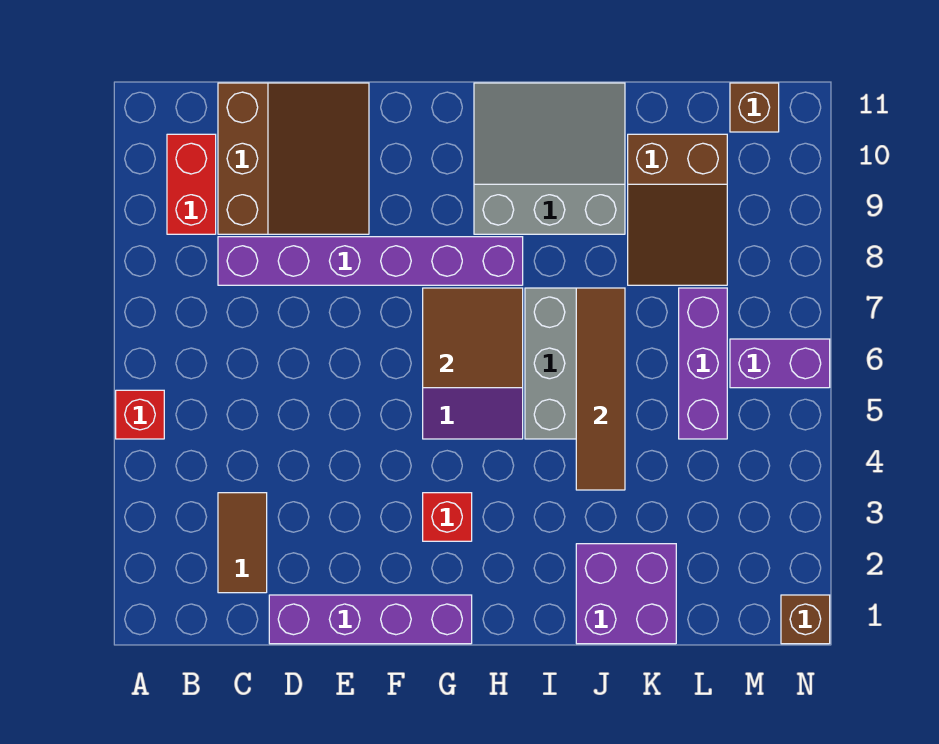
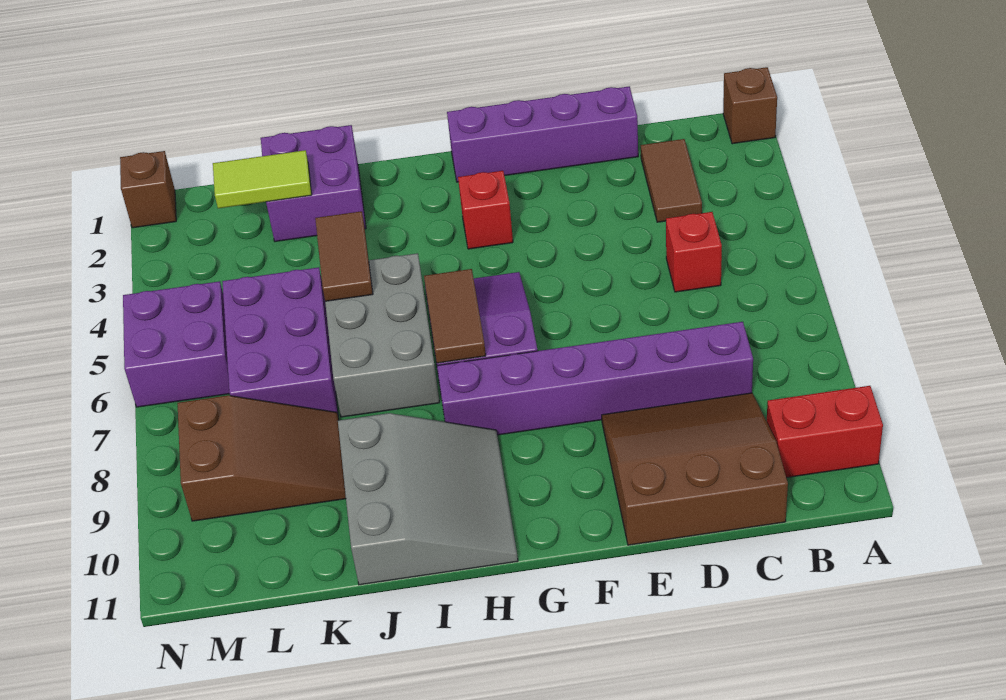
red brick A5 level 1 -> red brick C5 level 1
red brick B9:B10 level 1 -> red brick A10:B10 level 1
brown slope C9:E11 level 1 top C -> brown slope C9:E11 level 1 top 11
brown tile G6:H7 level 2 -> brown tile H6:H7 level 2
grey slope H9:J11 level 1 top 9 -> grey slope H9:J11 level 1 top J
brown tile J4:J7 level 2 -> brown tile J4:J5 level 2
none -> lime tile K2:L2 level 2
brown slope K8:L10 level 1 top 10 -> brown slope K8:M9 level 1 top M
purple brick L5:L7 level 1 -> purple brick K5:L7 level 1
purple brick M6:N6 level 1 -> purple brick M5:N6 level 1
brown brick M11 level 1 -> brown brick A1 level 1

